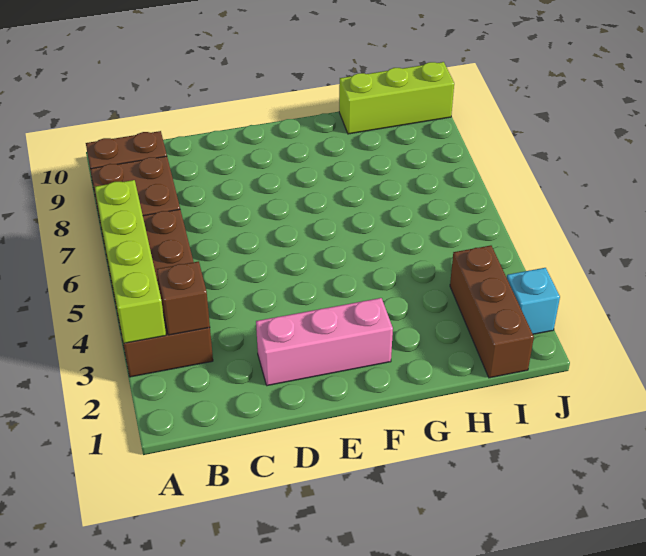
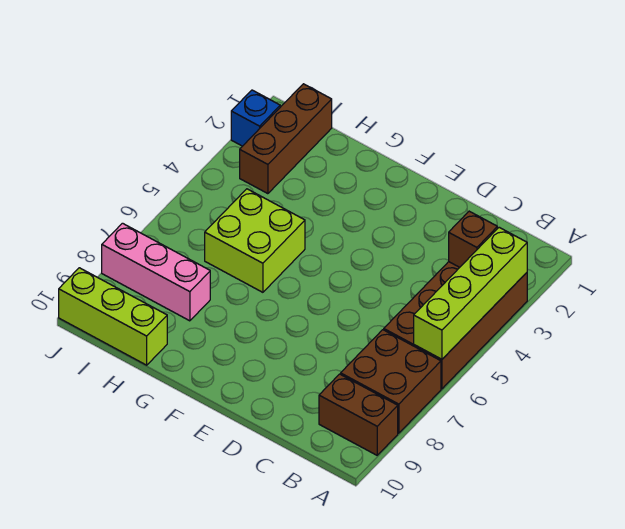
pink brick D2:F2 level 1 -> pink brick H8:J8 level 1
none -> lime brick G5:H6 level 1
cyan brick J2 level 1 -> blue brick J2 level 1

